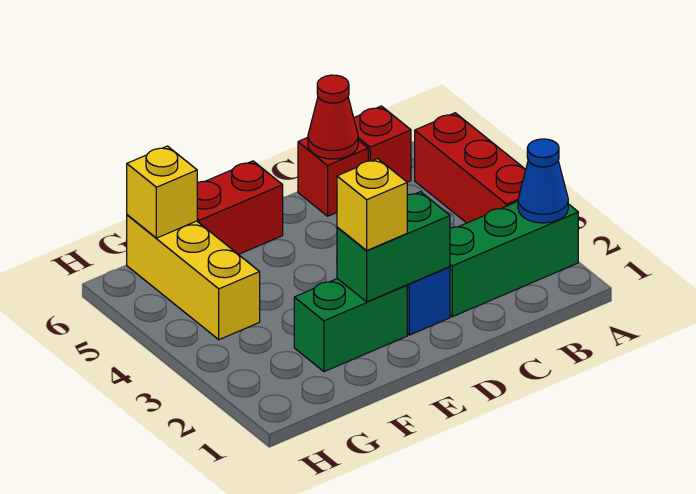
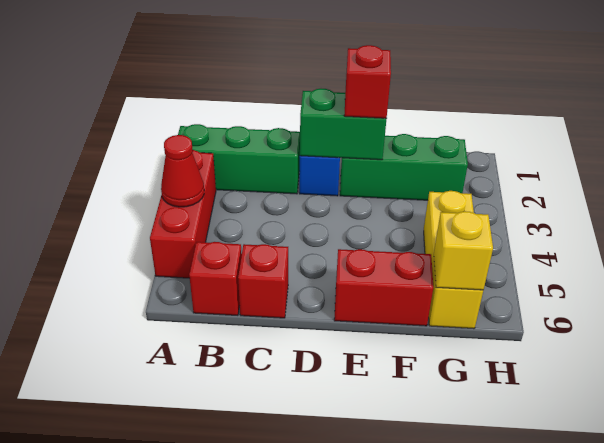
blue cone A2 level 2 -> none
red cone C6 level 2 -> red cone A4 level 2
green brick E2:F2 level 1 -> green brick E2:G2 level 1
yellow brick E2 level 3 -> red brick E2 level 3

